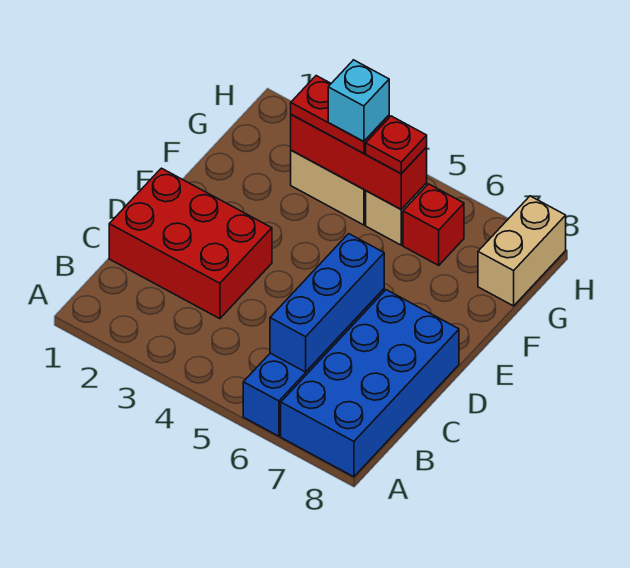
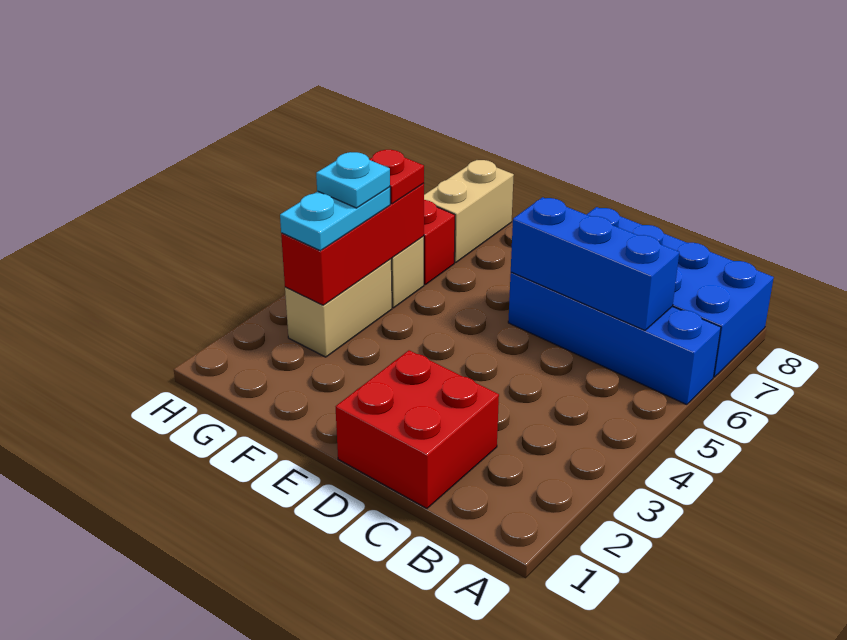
red brick C1:D3 level 1 -> red brick C1:D2 level 1
red plate G3:G4 level 3 -> cyan plate G3:G4 level 3
cyan brick G4 level 4 -> cyan plate G4 level 4
tan brick G8:H8 level 1 -> tan brick G7:G8 level 1

